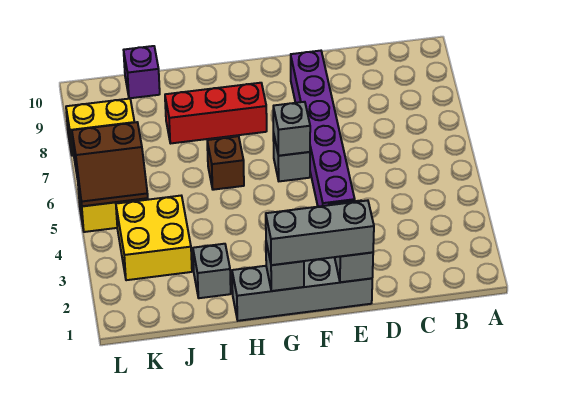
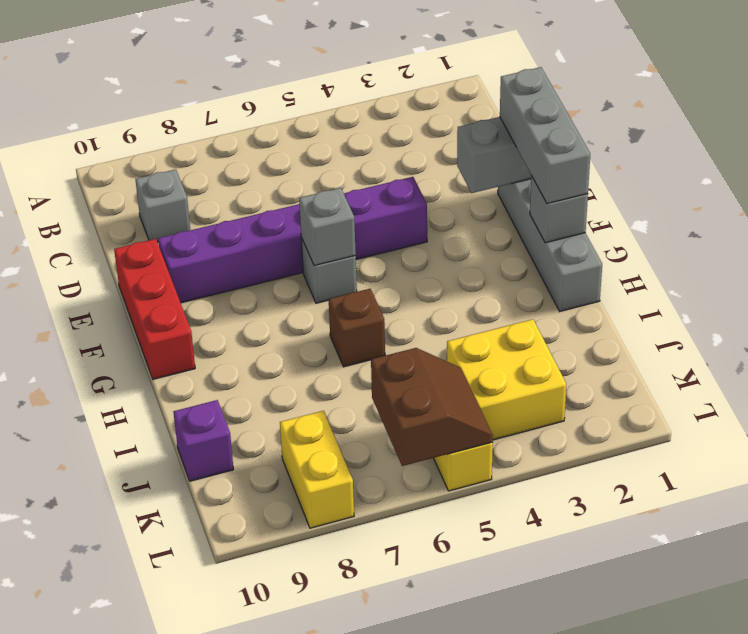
red brick G8:I8 level 1 -> red brick E10:G10 level 1
grey brick I2 level 1 -> grey brick C9 level 1

